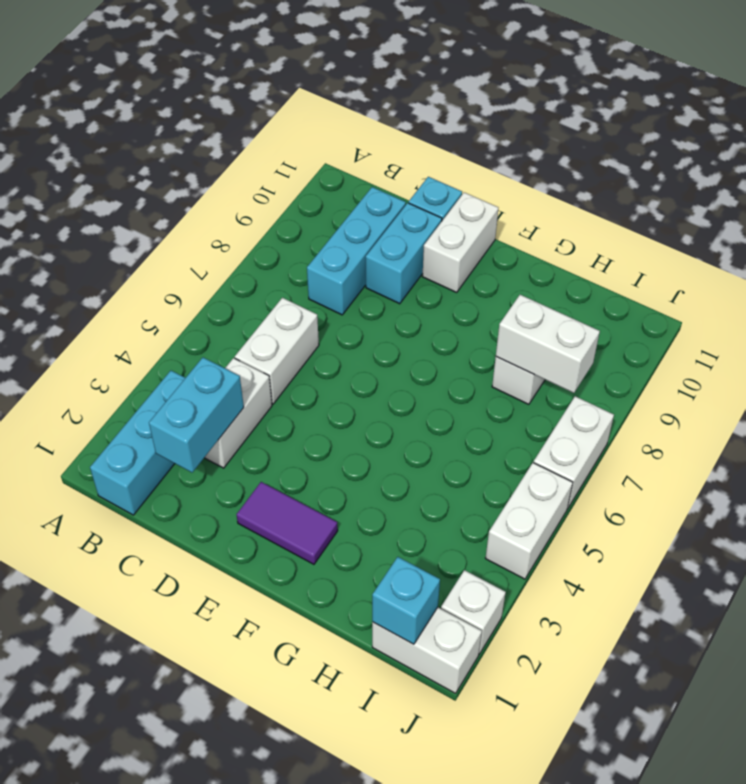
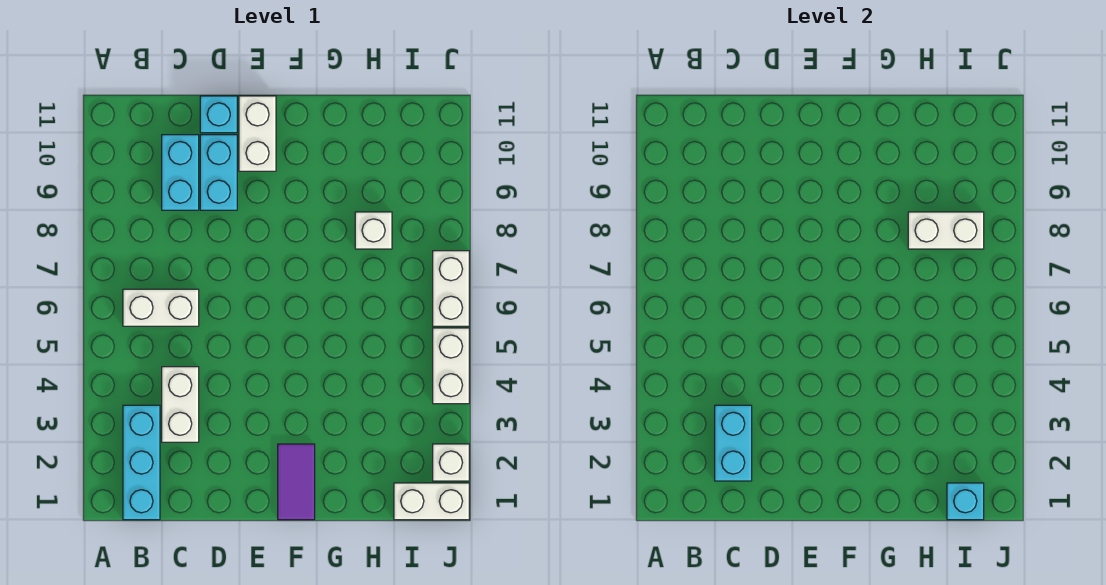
white brick C5:C6 level 1 -> white brick B6:C6 level 1
cyan brick C8:C10 level 1 -> cyan brick C9:C10 level 1
purple tile E2:F2 level 1 -> purple tile F1:F2 level 1

